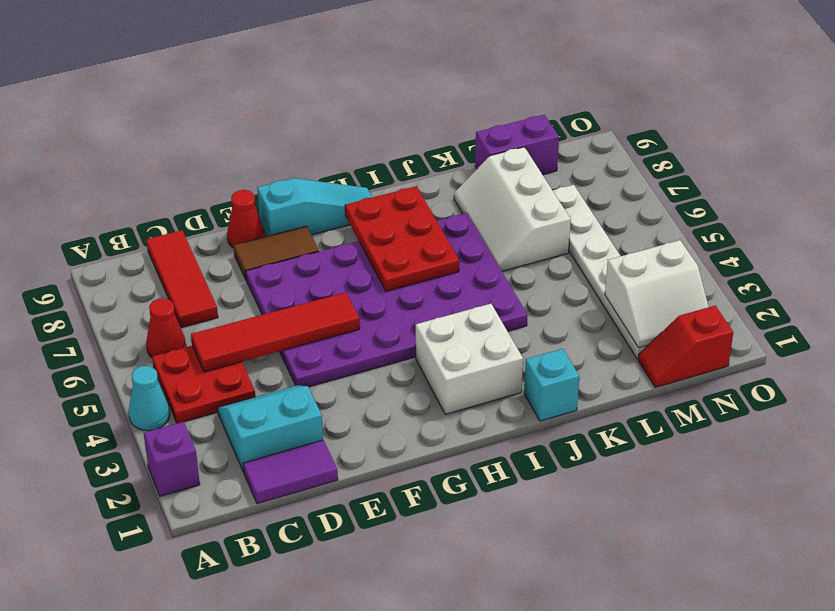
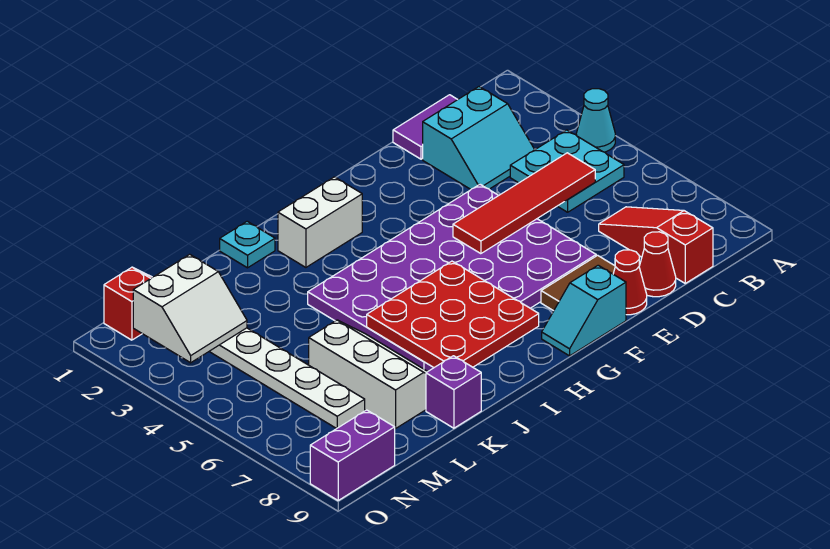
purple brick A2 level 1 -> purple brick K9 level 1
red plate B4:C5 level 1 -> cyan plate B4:C5 level 1
red cone B6 level 1 -> red cone D9 level 1
red tile C7:C9 level 1 -> red slope C7:C9 level 1 top 9
cyan slope F9:H9 level 1 top F -> cyan slope F9:G9 level 1 top F
white brick H2:I3 level 1 -> white brick H2:I2 level 1
red plate H6:I8 level 2 -> red plate H6:J8 level 2
cyan brick J1 level 1 -> cyan plate J1 level 1
purple brick L9:M9 level 1 -> purple brick N9:O9 level 1
white slope M2:N3 level 2 top 3 -> white slope M2:N3 level 2 top 2

